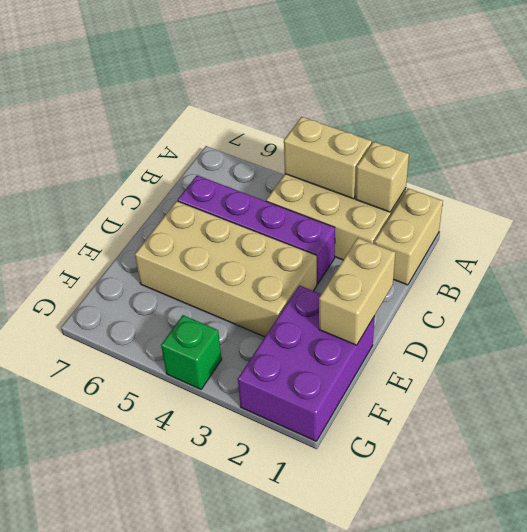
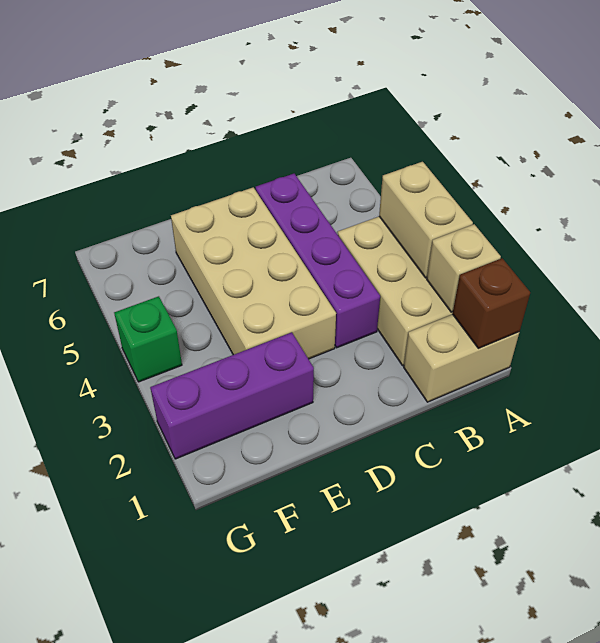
none -> brown brick A1 level 2
tan brick D1:E1 level 2 -> none
purple brick E1:G2 level 1 -> purple brick E2:G2 level 1

